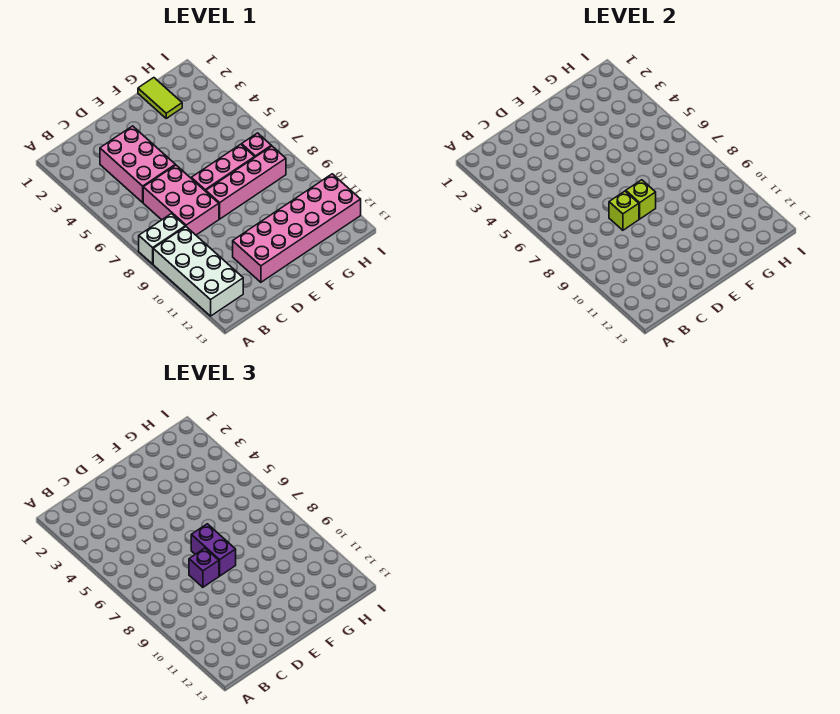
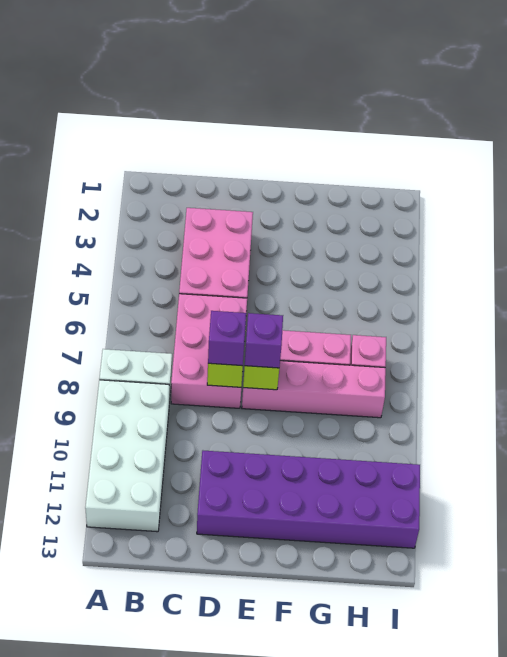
pink brick D11:I12 level 1 -> purple brick D11:I12 level 1
purple brick E7:E8 level 3 -> purple brick E8 level 3
lime tile G1:G2 level 1 -> none

